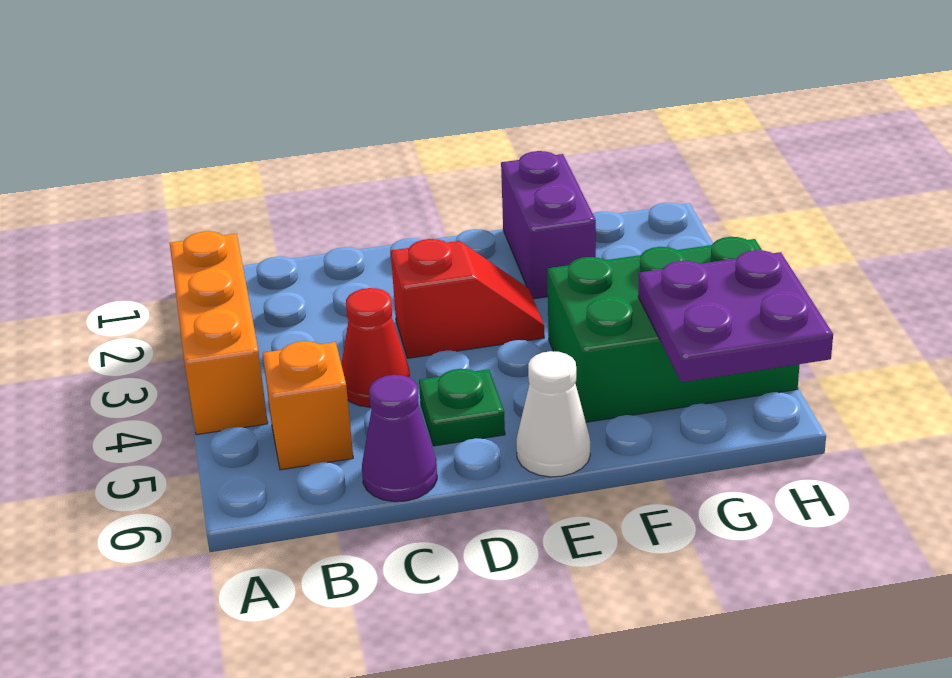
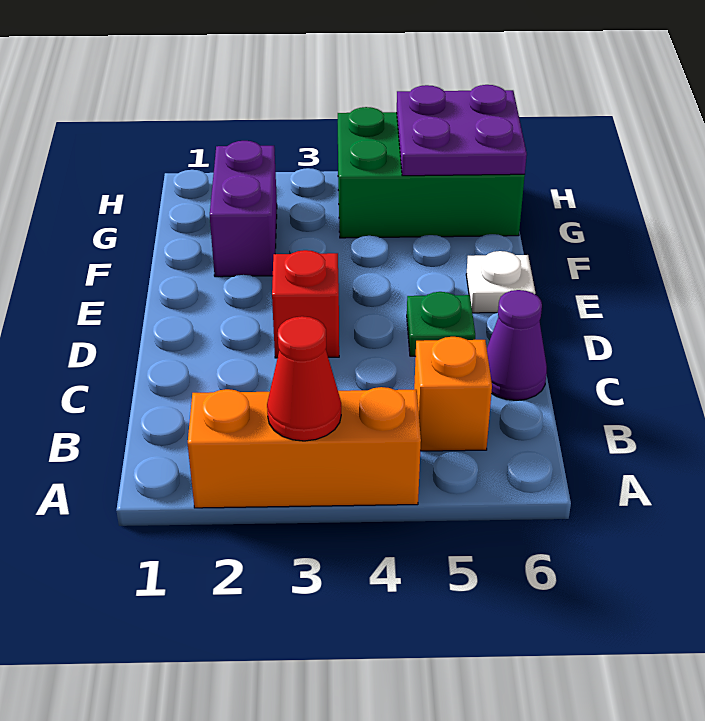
red cone C4 level 1 -> red cone A3 level 2
white cone E6 level 1 -> white plate E6 level 1
purple brick F1:F2 level 1 -> purple brick F2:G2 level 1
green brick F4:H5 level 1 -> green brick G4:H6 level 1

